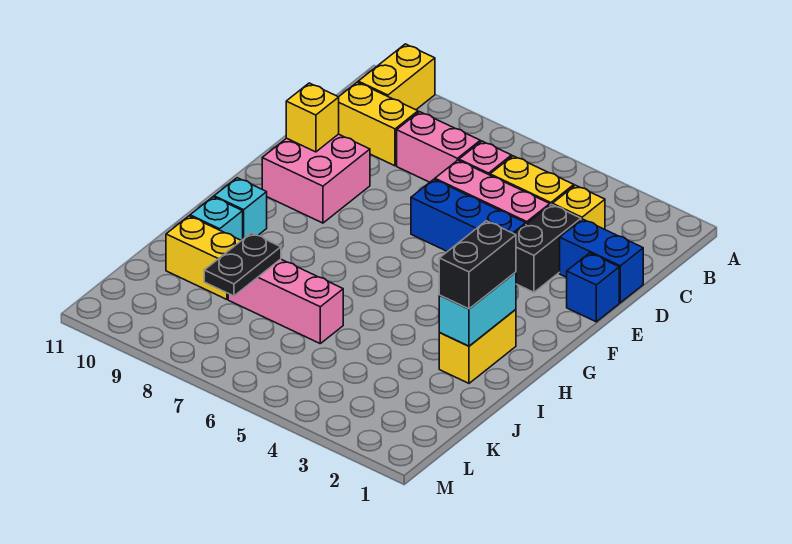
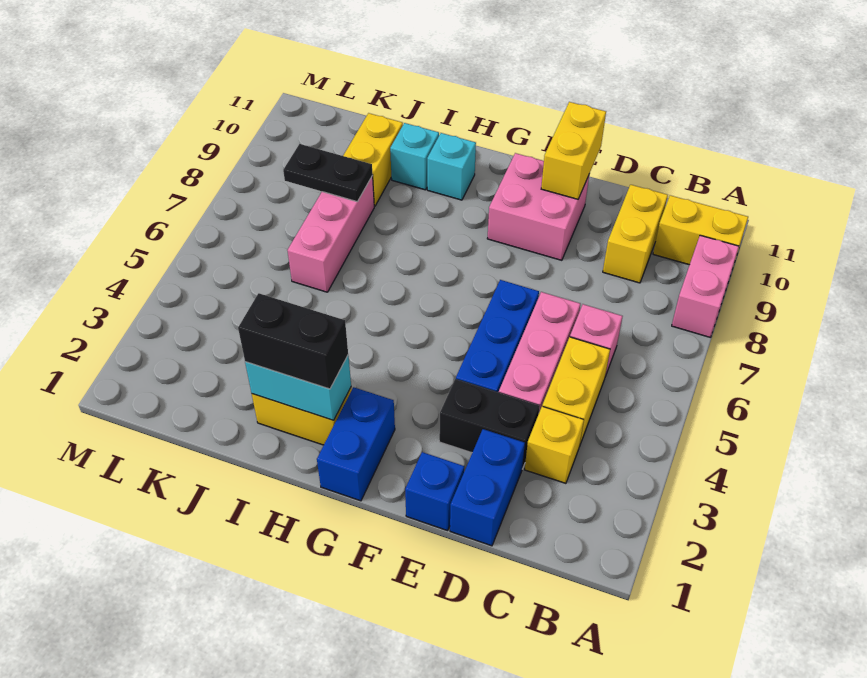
pink brick C7:C8 level 1 -> pink brick A8:A9 level 1
yellow brick E10 level 2 -> yellow brick E10:E11 level 2
none -> blue brick G1:G2 level 1

